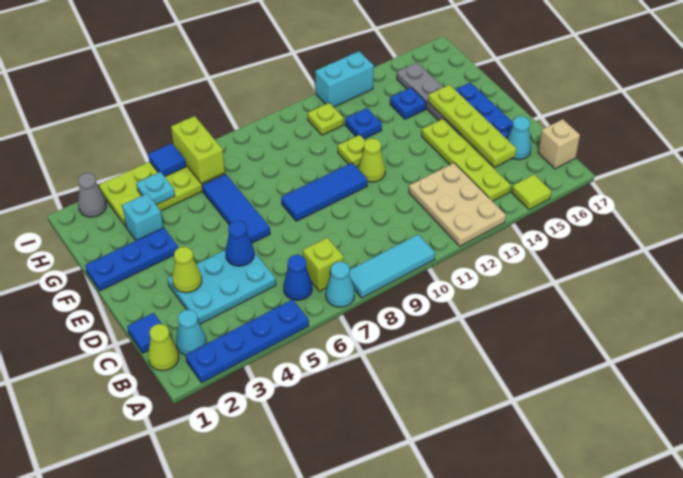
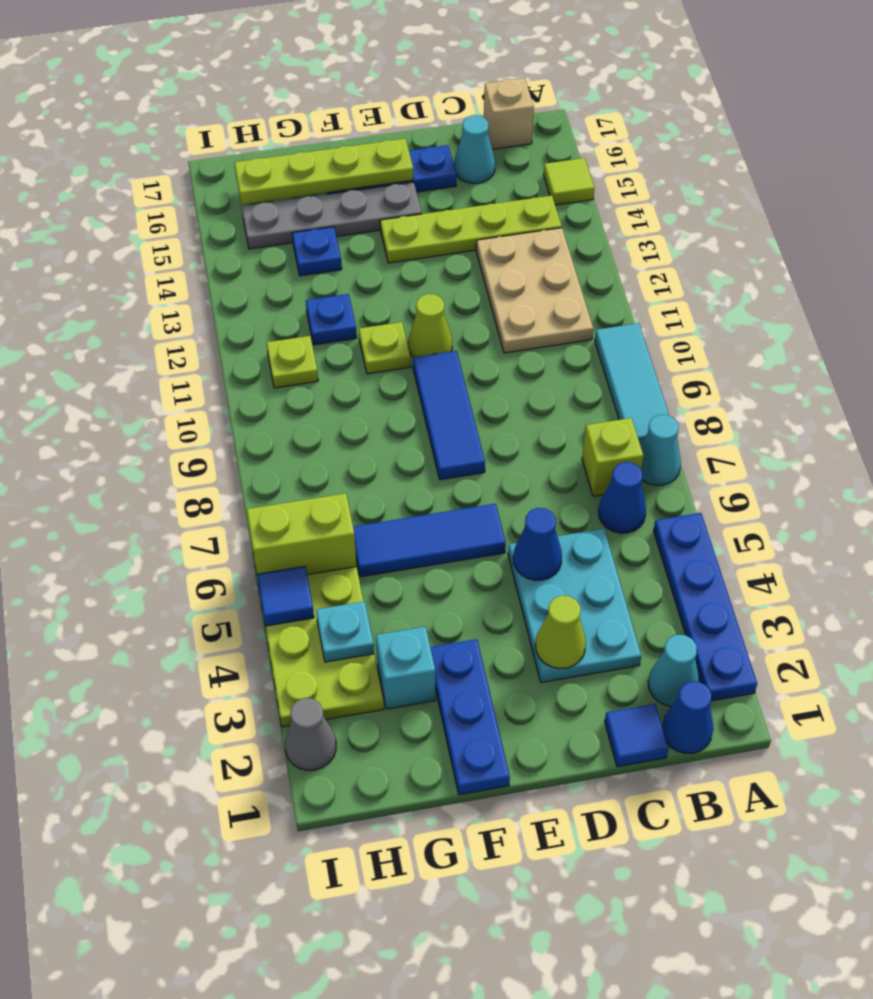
tan plate A12:C13 level 1 -> tan plate B11:C13 level 1
lime cone B1 level 1 -> blue cone B1 level 1
lime plate C15:F15 level 2 -> lime plate E16:H16 level 2
cyan brick I12:I13 level 1 -> none

